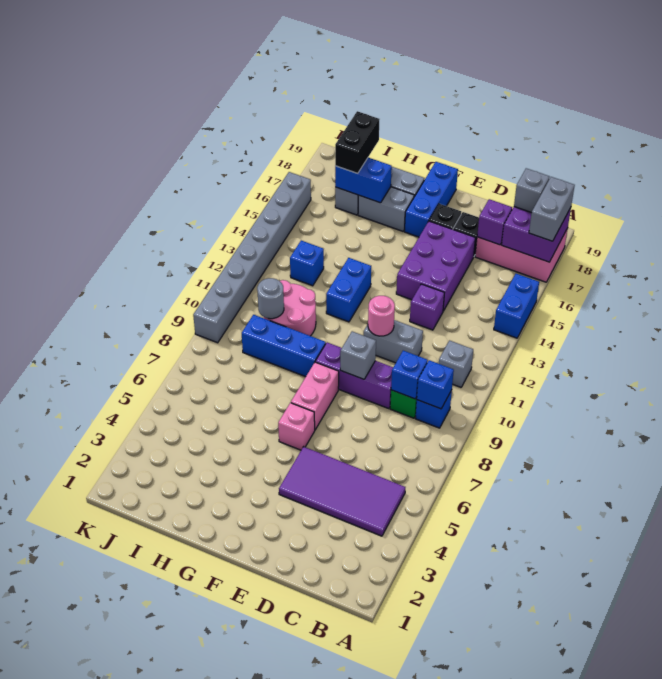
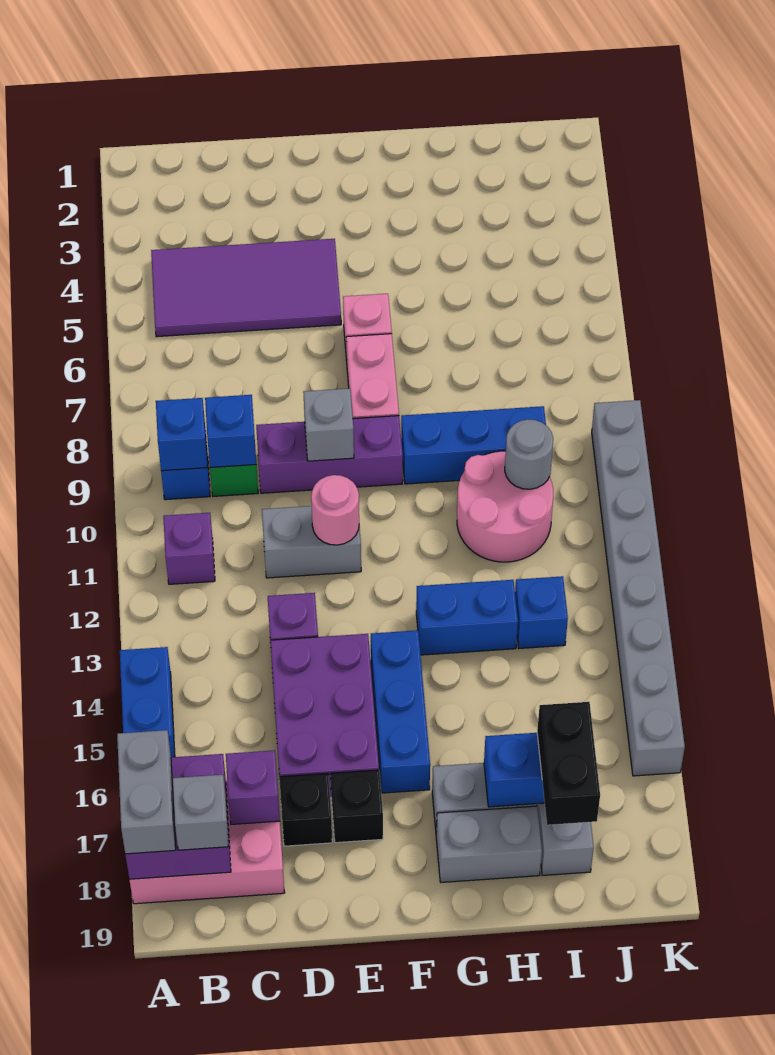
grey brick B11 level 1 -> purple brick B11 level 1
blue brick F17:F19 level 1 -> blue brick F14:F16 level 1
blue brick G12:G13 level 1 -> blue brick G13:H13 level 1

